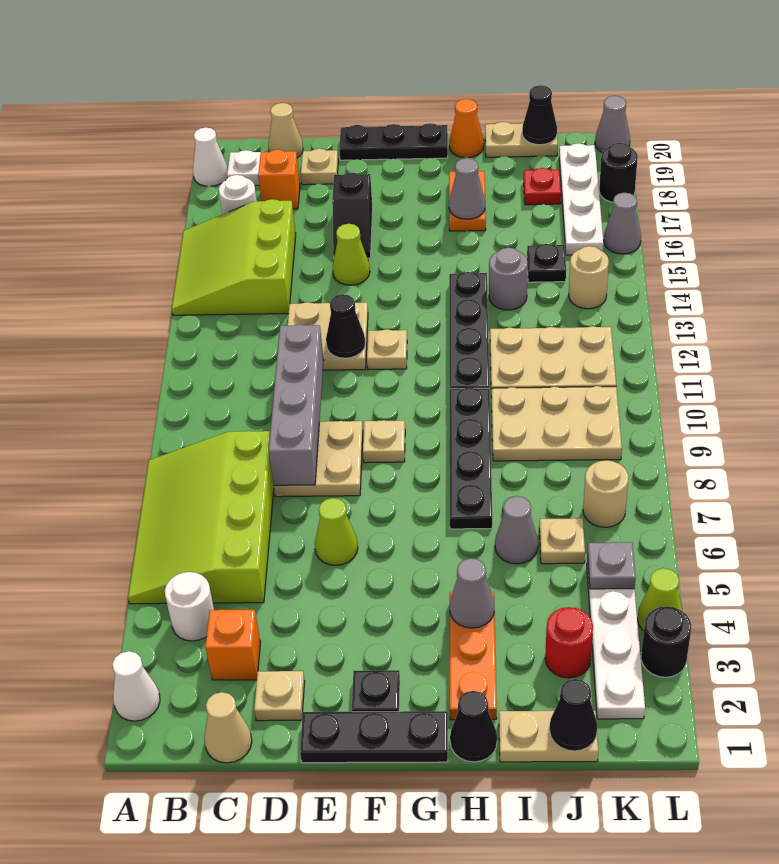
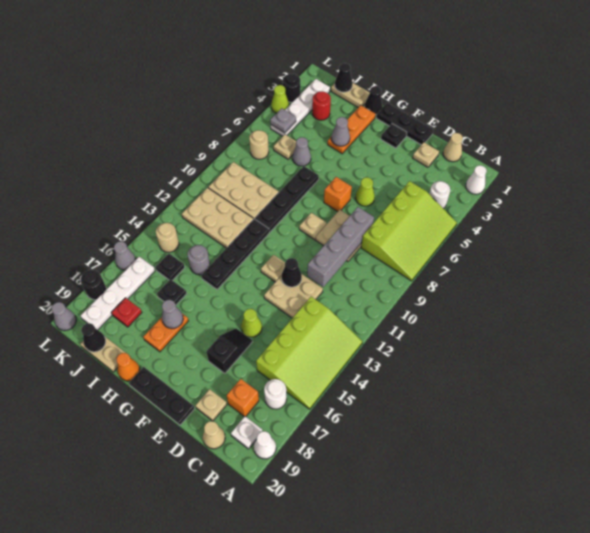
lime slope A14:C16 level 1 top C -> lime slope A13:C16 level 1 top C
orange brick C3 level 1 -> orange brick F7 level 1
none -> black plate I16 level 1

